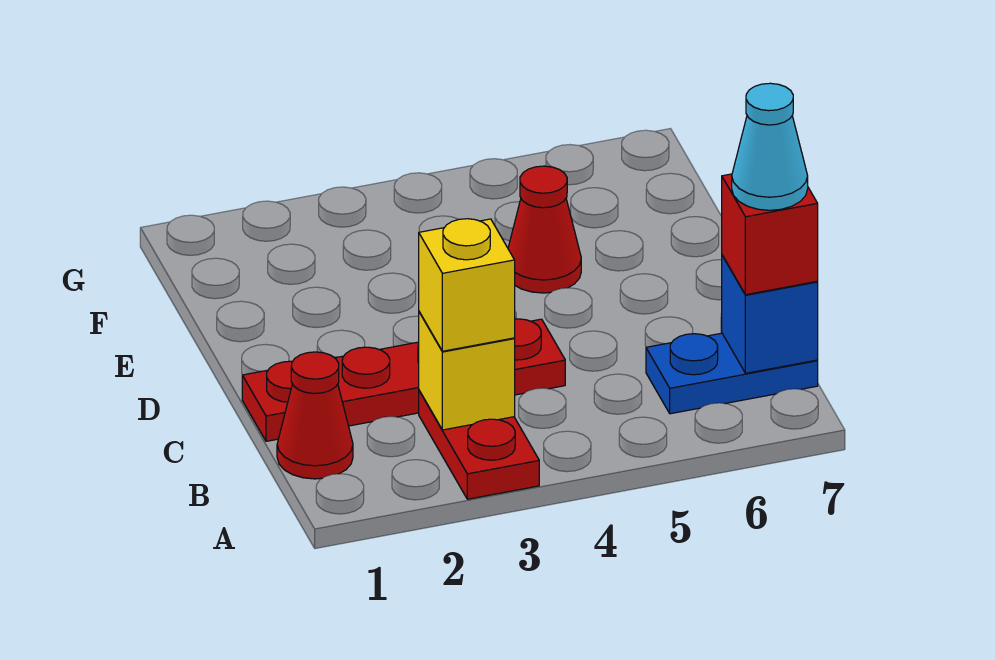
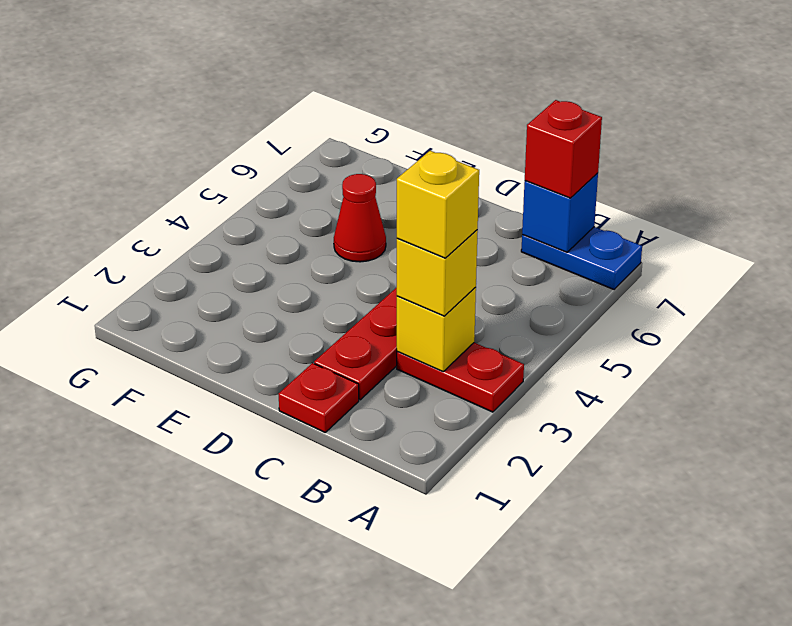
red cone B1 level 1 -> none
none -> yellow brick B3 level 4
blue plate B6:B7 level 1 -> blue plate A7:B7 level 1
cyan cone B7 level 4 -> none

